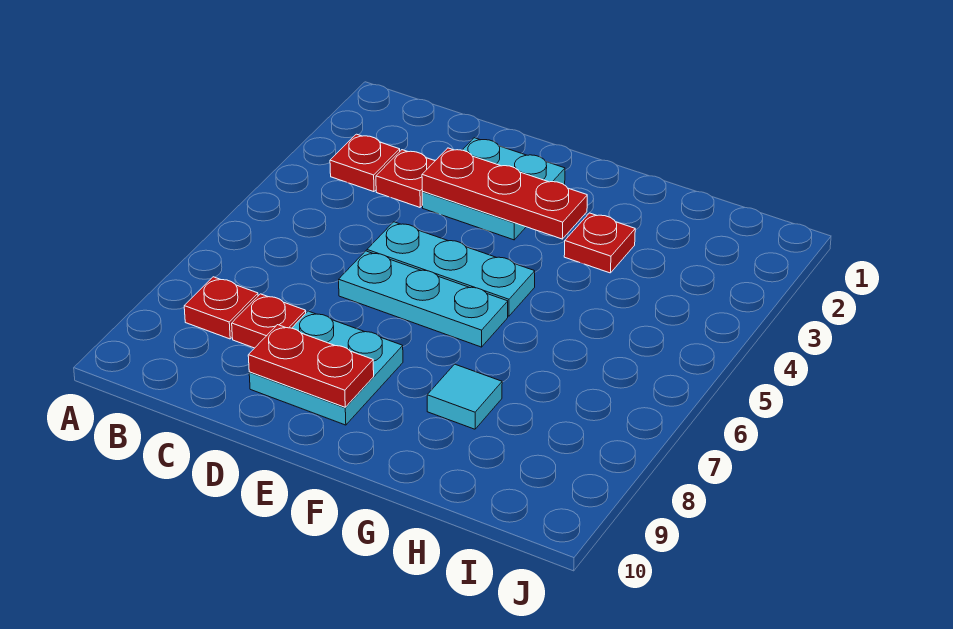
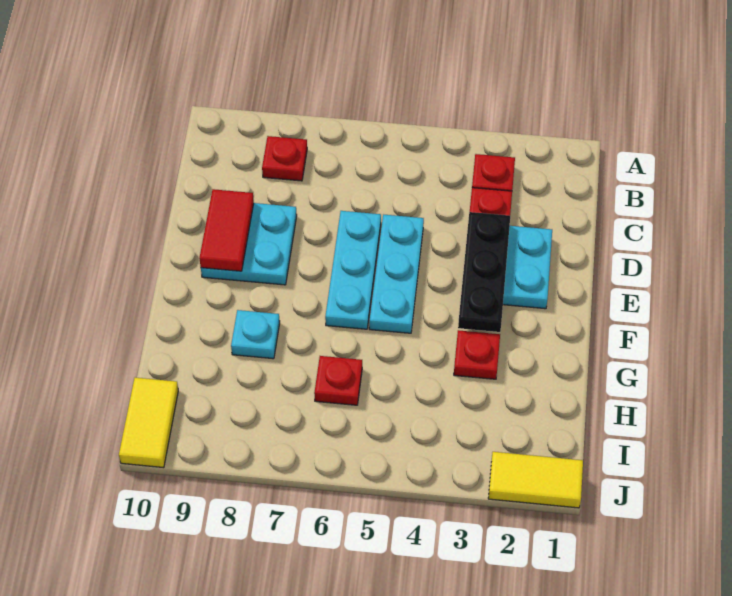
red plate C8 level 1 -> red plate H6 level 1
red plate D3:F3 level 2 -> black plate D3:F3 level 2
red plate D9:E9 level 2 -> red tile D9:E9 level 2
cyan tile G8 level 1 -> cyan plate G8 level 1
none -> yellow tile I10:J10 level 1
none -> yellow tile J1:J2 level 1

